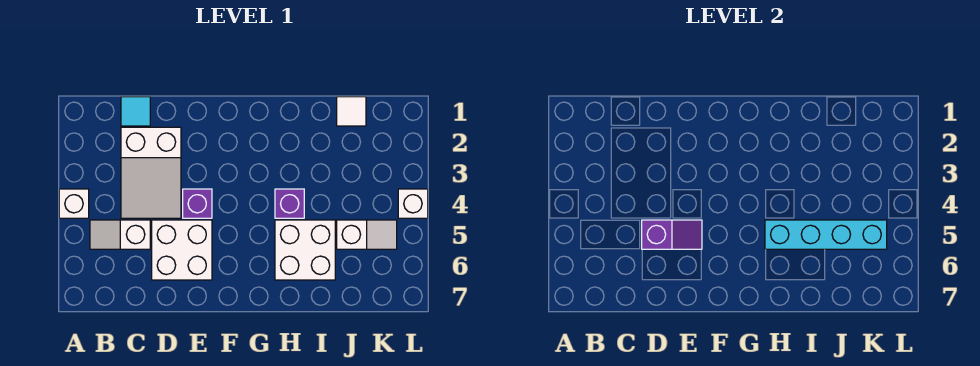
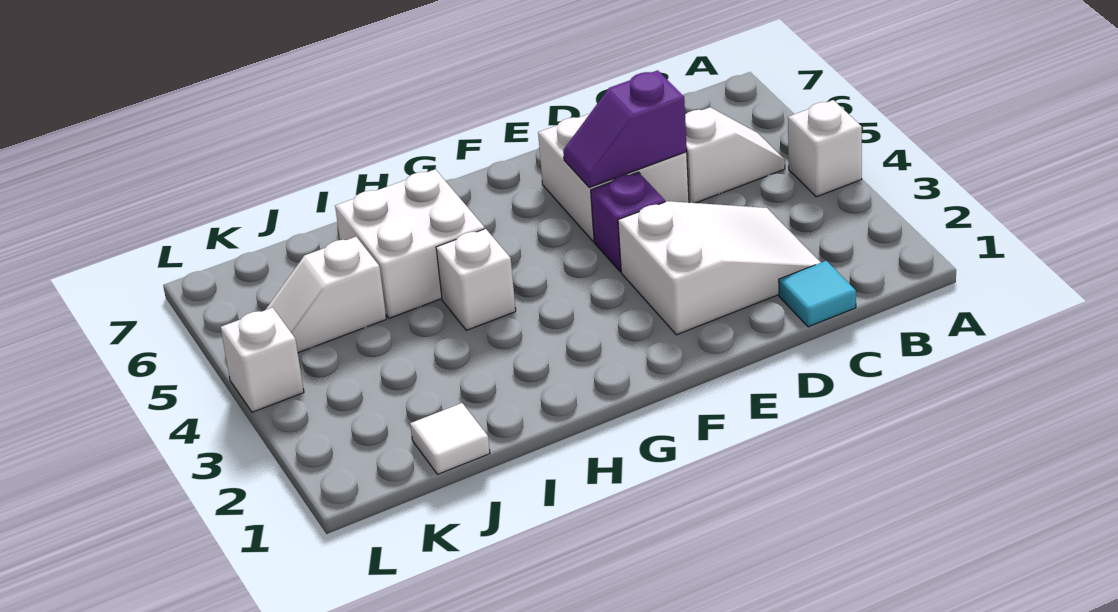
white slope C2:D4 level 1 top 2 -> white slope C2:E3 level 1 top E
purple brick H4 level 1 -> white brick H4 level 1
cyan brick H5:K5 level 2 -> none

